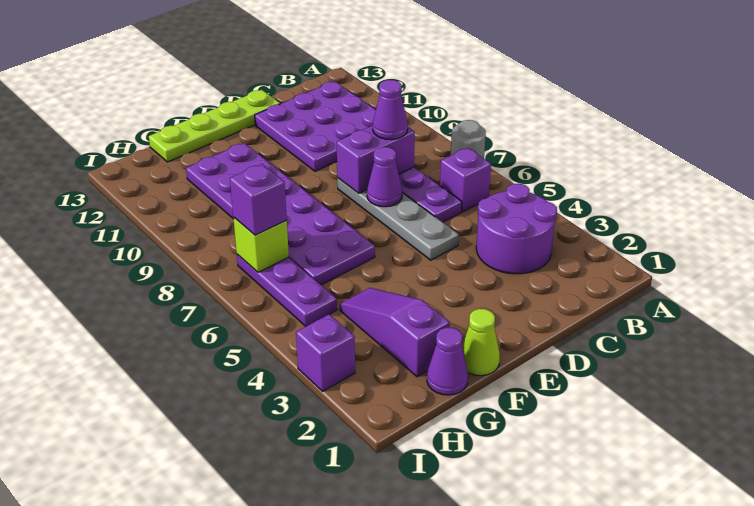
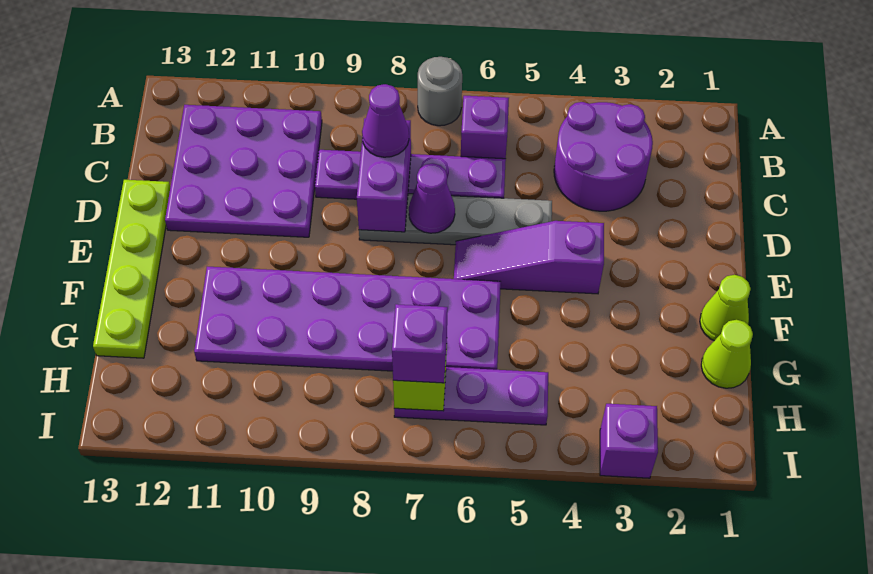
purple cone G1 level 1 -> lime cone G1 level 1
purple slope G2:G4 level 1 top 2 -> purple slope E4:E6 level 1 top 4

